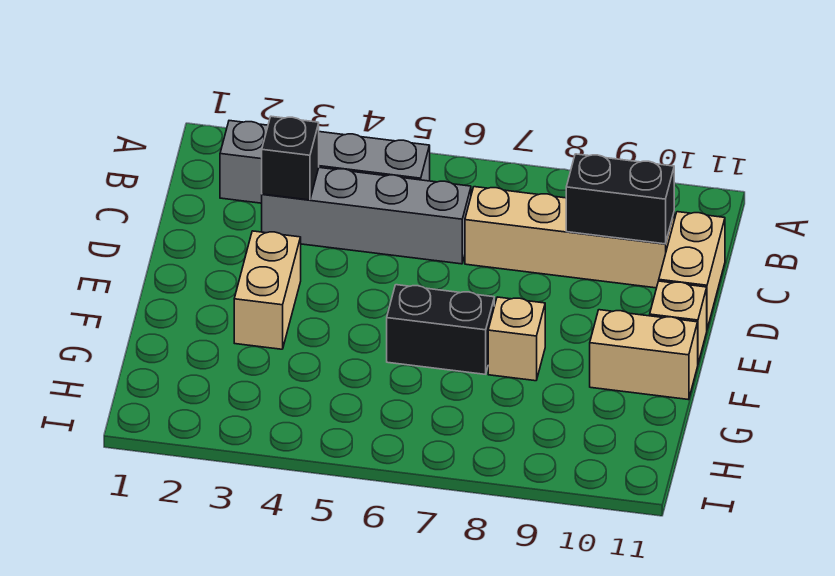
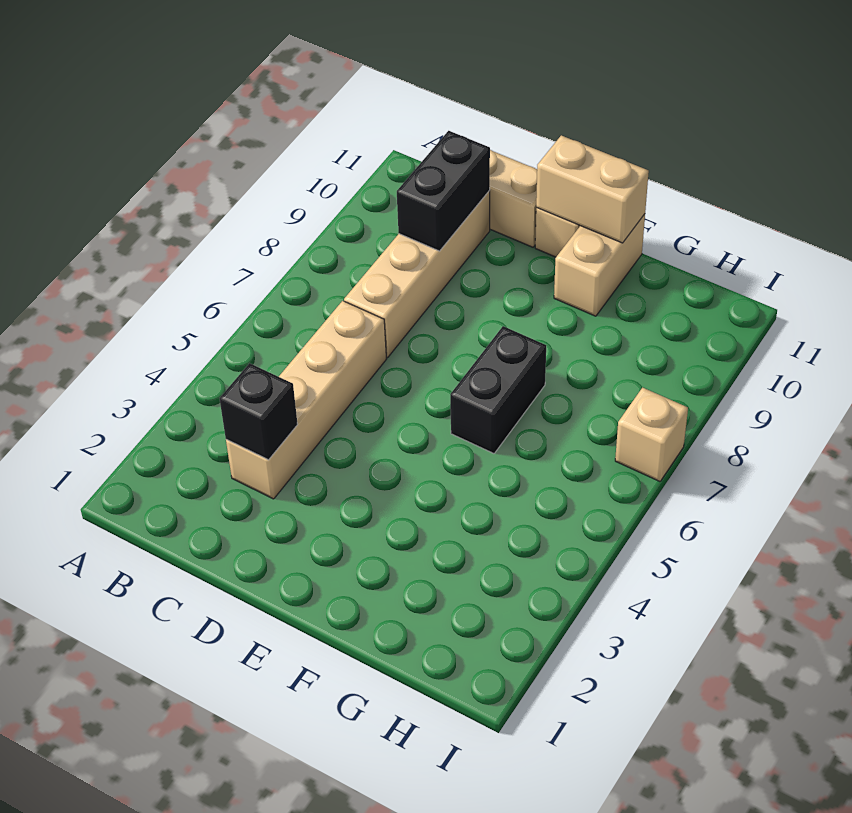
grey brick B2:B5 level 1 -> none
grey brick C3:C6 level 1 -> tan brick C3:C6 level 1
tan brick E3:F3 level 1 -> tan brick E11:F11 level 2
tan brick F8 level 1 -> tan brick I7 level 1

